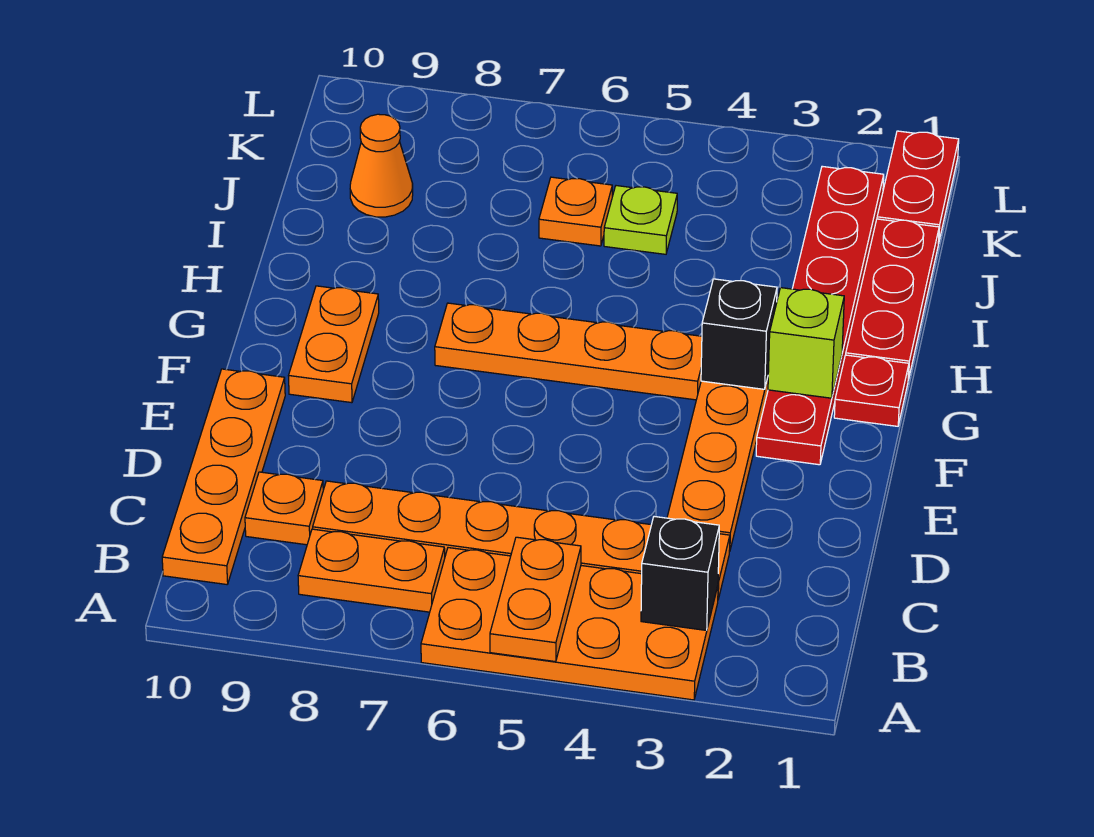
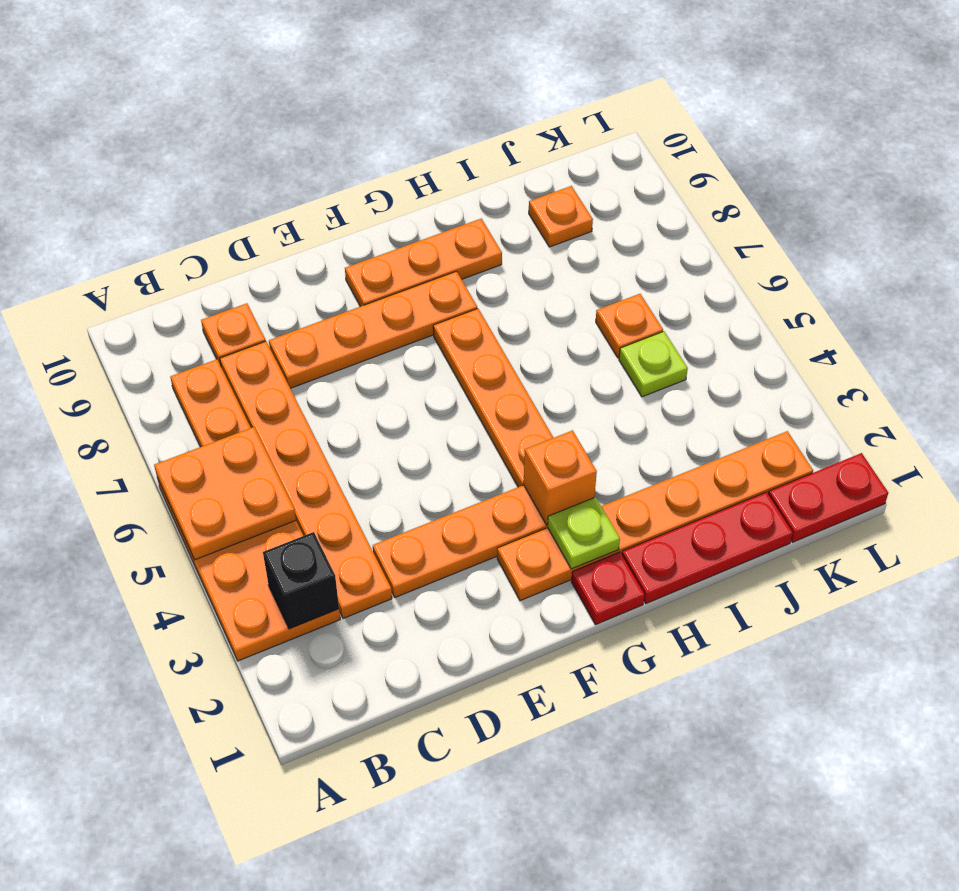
orange plate A5:B5 level 2 -> orange plate A5:B6 level 2
orange plate B10:E10 level 1 -> orange plate D8:G8 level 1
red plate F2:K2 level 1 -> orange plate F2:K2 level 1
orange plate F9:G9 level 1 -> orange plate F9:H9 level 1
lime brick G2 level 2 -> lime plate G2 level 2
black brick G3 level 2 -> orange brick G3 level 2
orange cone J9 level 1 -> orange plate J9 level 1

